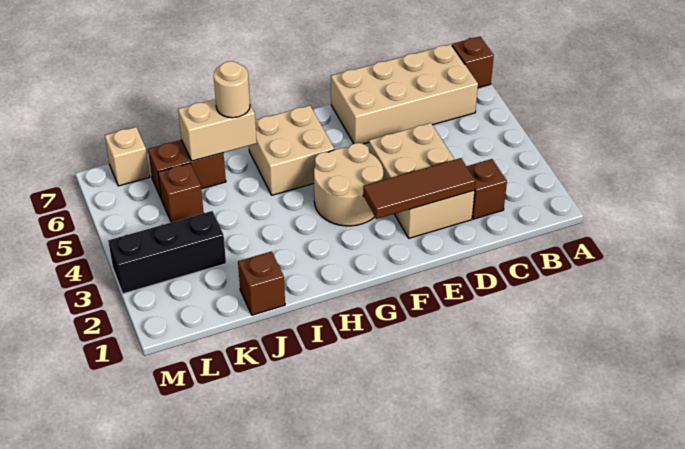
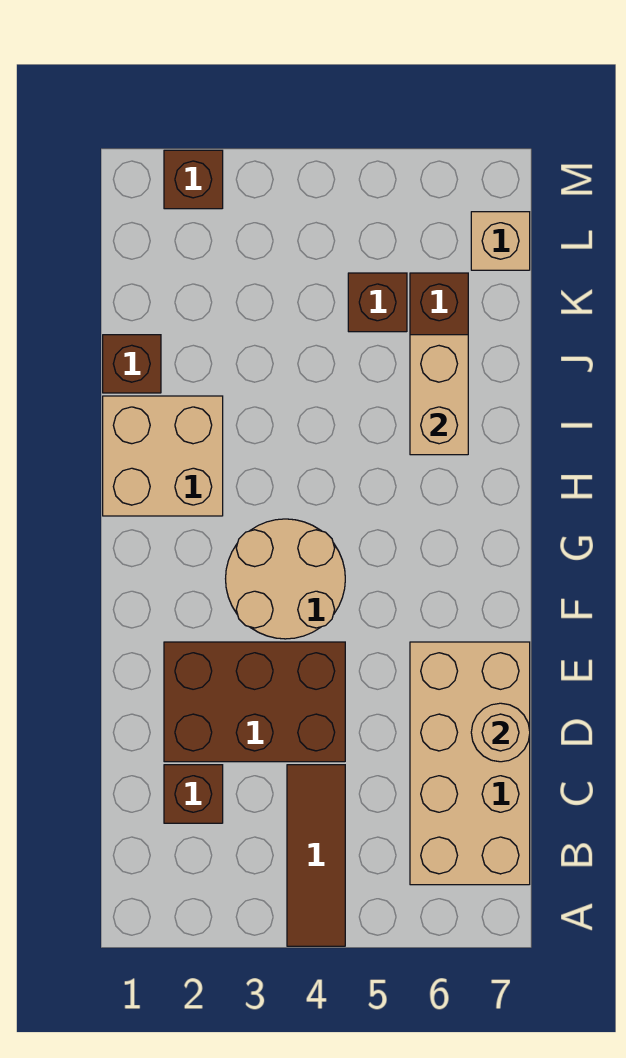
brown brick A7 level 1 -> brown brick M2 level 1
tan brick D2:E4 level 1 -> brown brick D2:E4 level 1
brown tile D2:F2 level 2 -> brown tile A4:C4 level 1
tan brick G5:H6 level 1 -> tan brick H1:I2 level 1
tan round brick I6 level 3 -> tan round brick D7 level 2
black brick K3:M3 level 1 -> none

